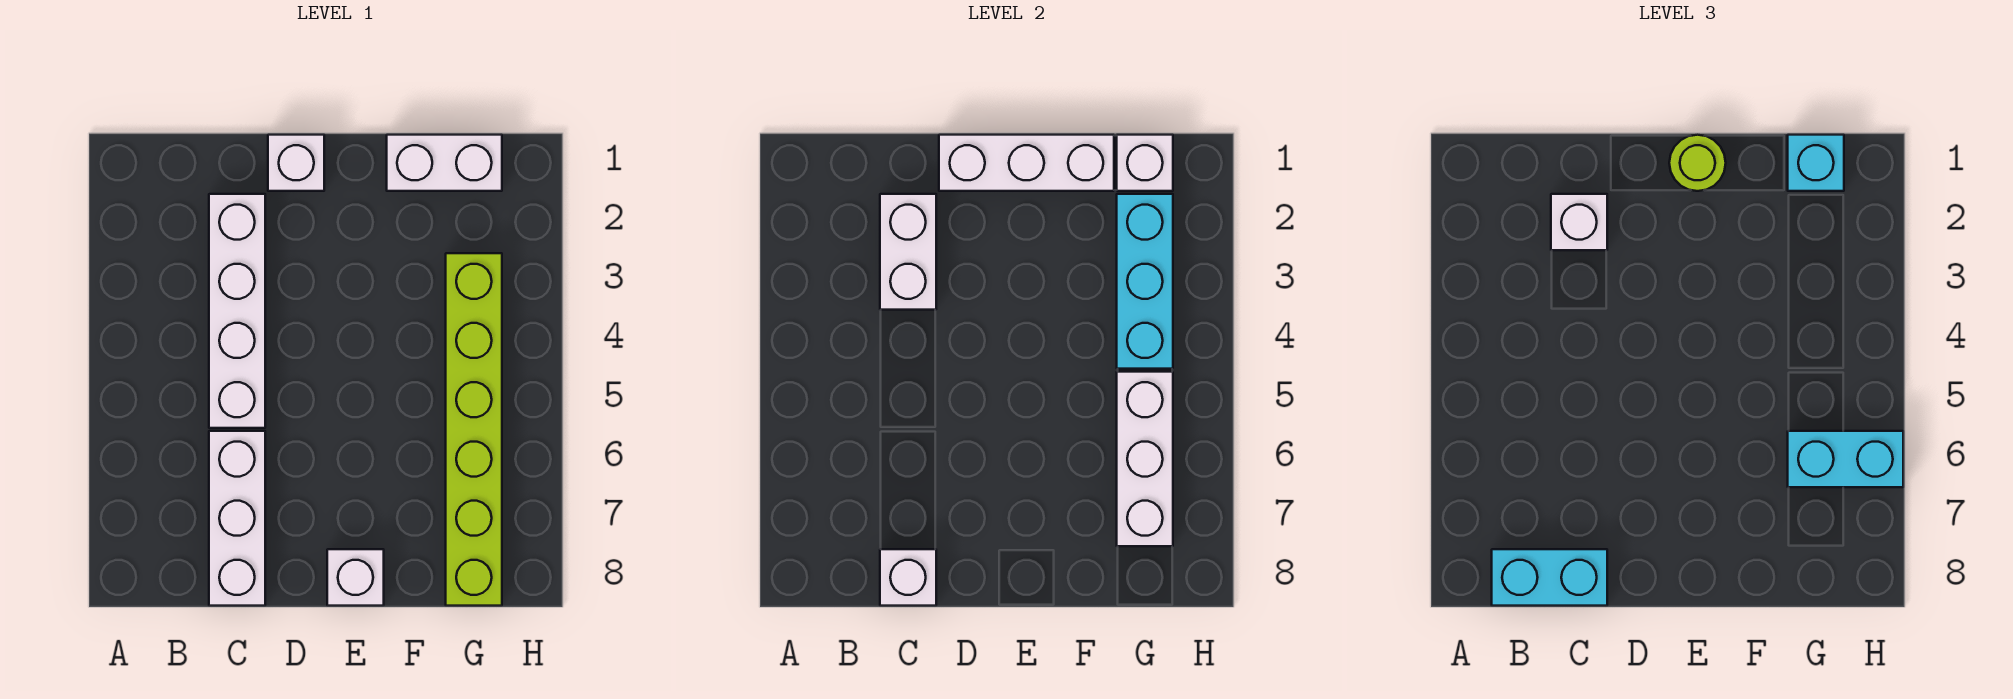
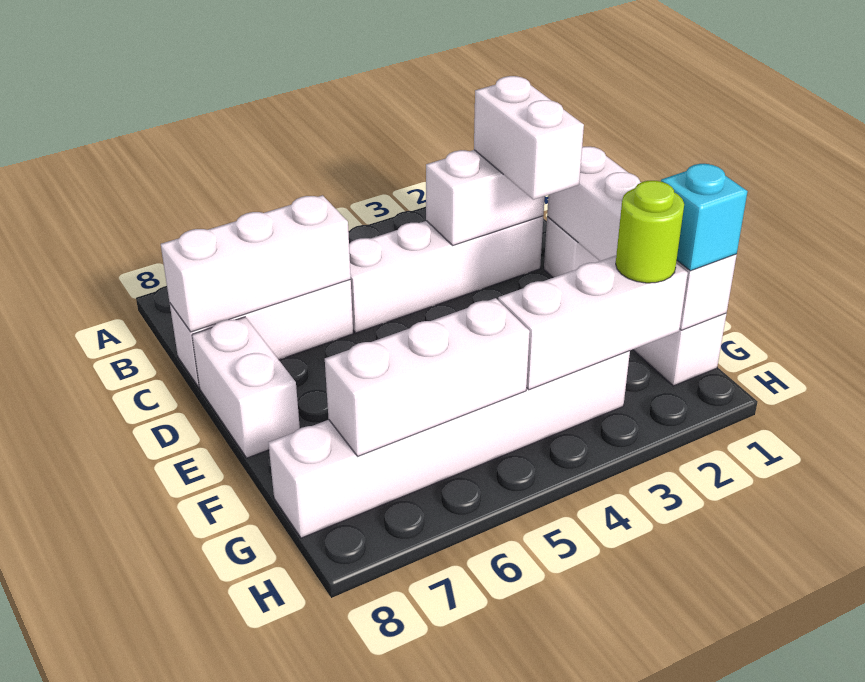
cyan brick B8:C8 level 3 -> none
white brick C2 level 3 -> white brick C2:D2 level 3
white brick C8 level 2 -> white brick C6:C8 level 2
lime round brick E1 level 3 -> lime round brick G2 level 3
white brick E8 level 1 -> white brick D8:E8 level 1
cyan brick G2:G4 level 2 -> white brick G2:G4 level 2
lime brick G3:G8 level 1 -> white brick G3:G8 level 1
cyan brick G6:H6 level 3 -> none

